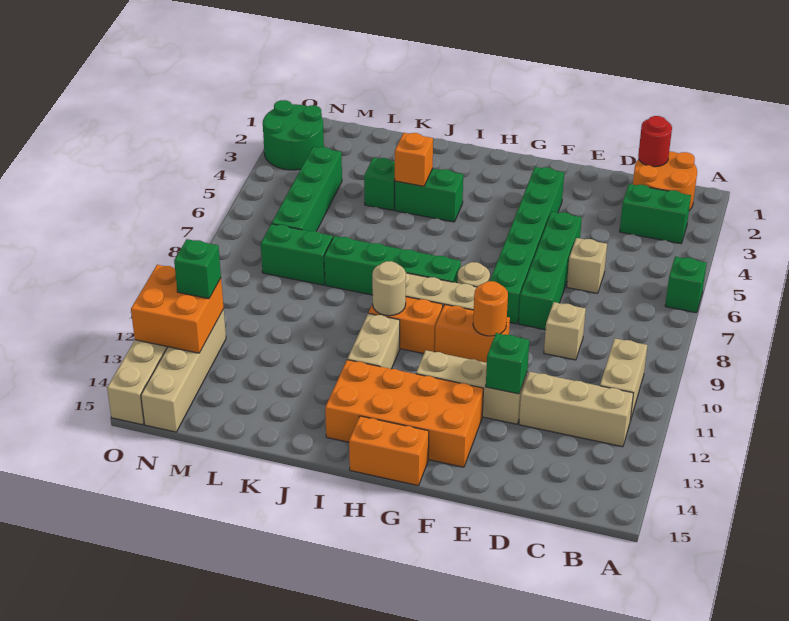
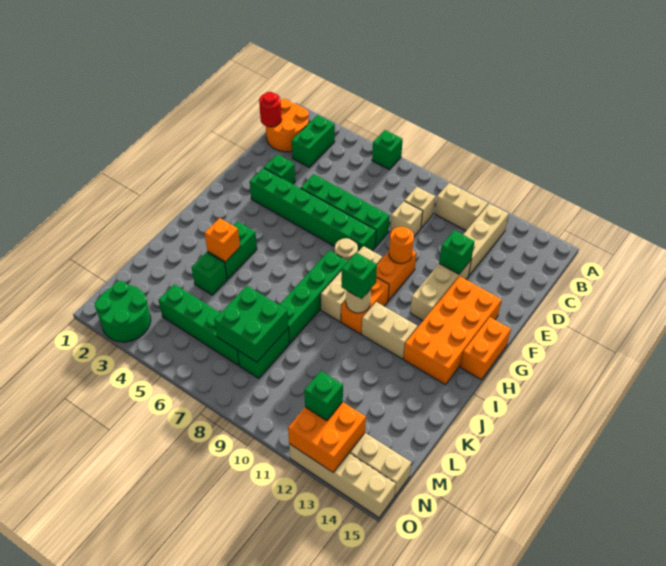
tan brick D6 level 1 -> tan brick C9 level 1
none -> green brick E3 level 1
none -> green brick I10 level 3
none -> green brick L7:M8 level 2

